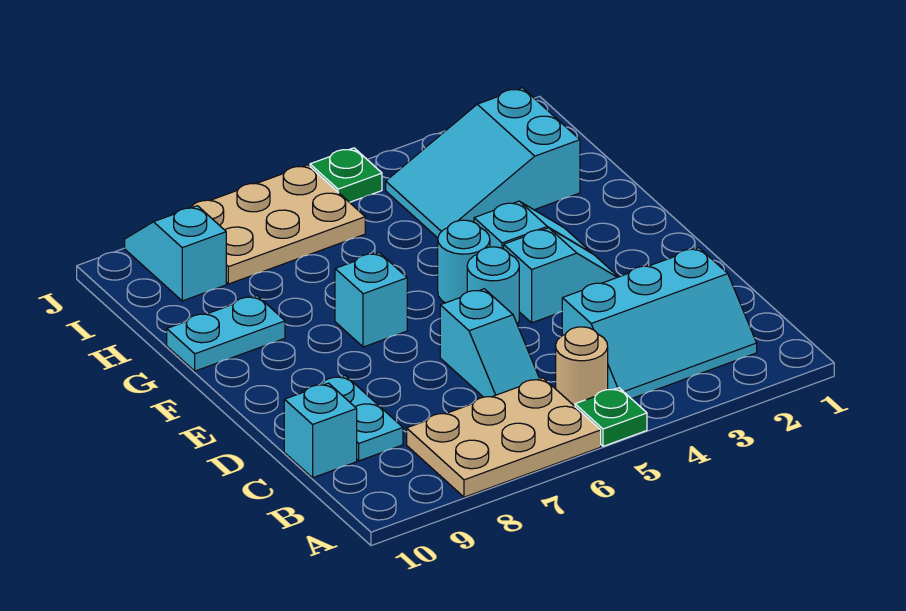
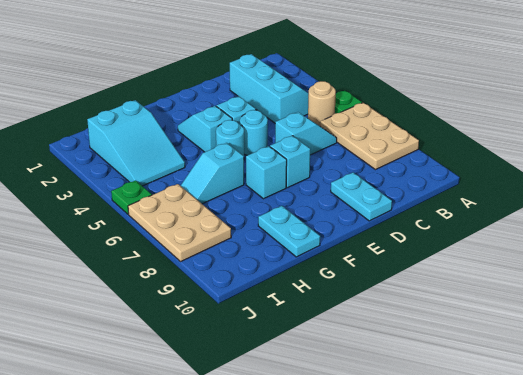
cyan plate C9:D9 level 1 -> cyan plate D9:D10 level 1
cyan brick C10 level 1 -> cyan brick E7 level 1
cyan slope I9:J9 level 1 top I -> cyan slope G6:H6 level 1 top G

